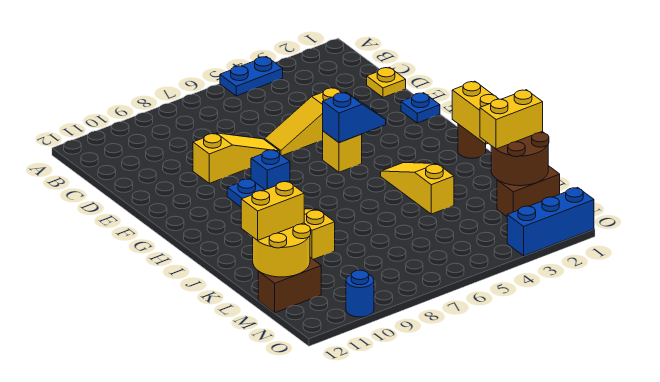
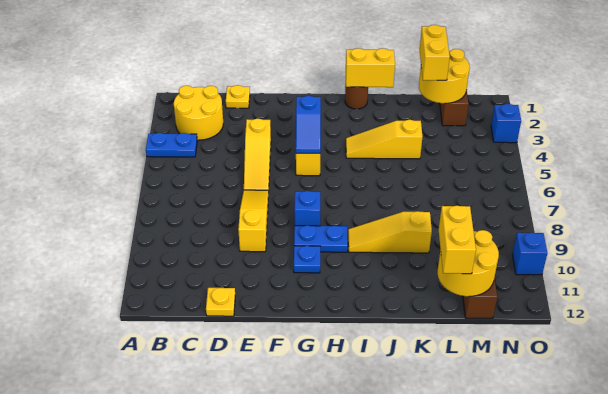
blue plate A4:A5 level 1 -> blue plate A4:B4 level 1
none -> yellow round brick B2:C3 level 1
none -> yellow plate D12 level 1
blue plate F1 level 1 -> blue plate G10 level 1
blue slope G4:G5 level 2 top 5 -> blue slope G4:G5 level 2 top 4
brown round brick L1:M2 level 2 -> yellow round brick L1:M2 level 2
blue brick O1:O3 level 1 -> blue brick O3 level 1
blue round brick O10 level 1 -> blue brick O10 level 1

